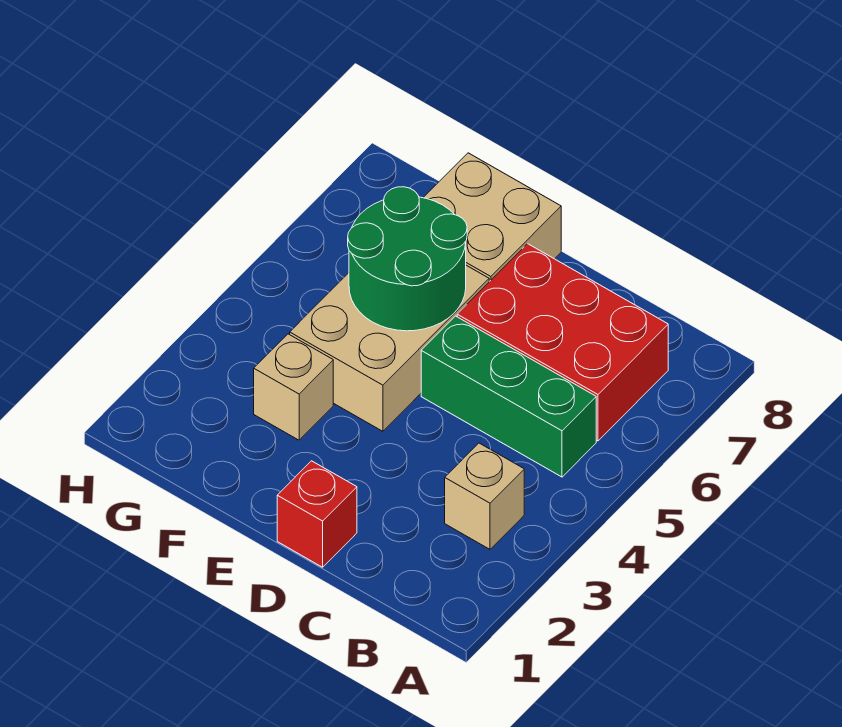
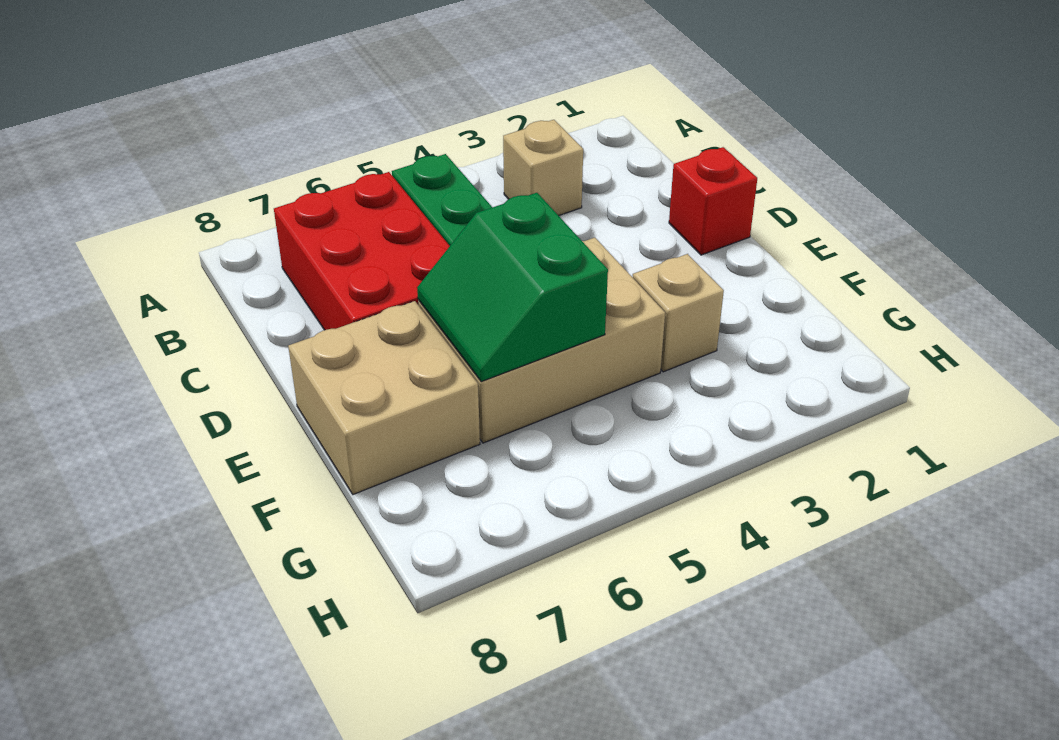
green round brick E5:F6 level 2 -> green slope E5:F6 level 2 top 5

